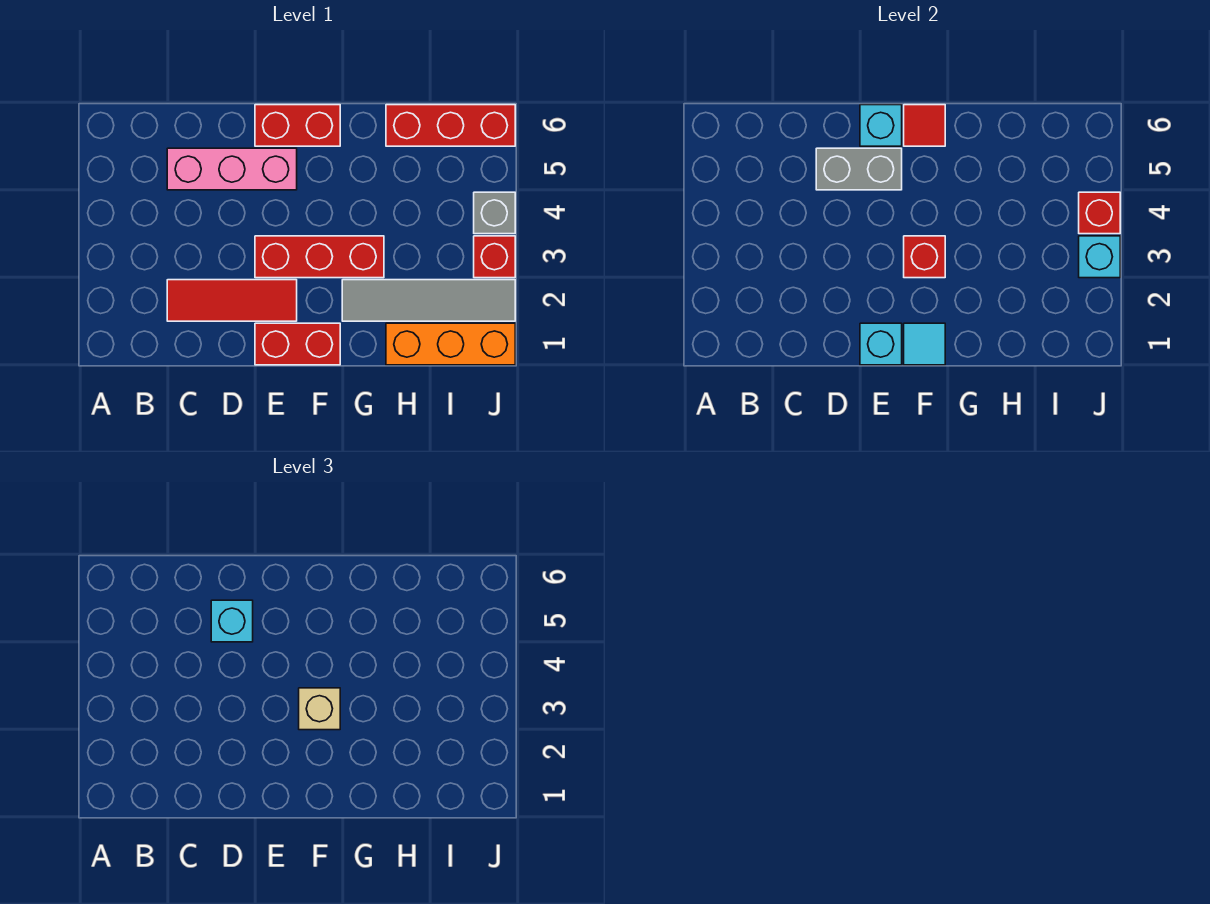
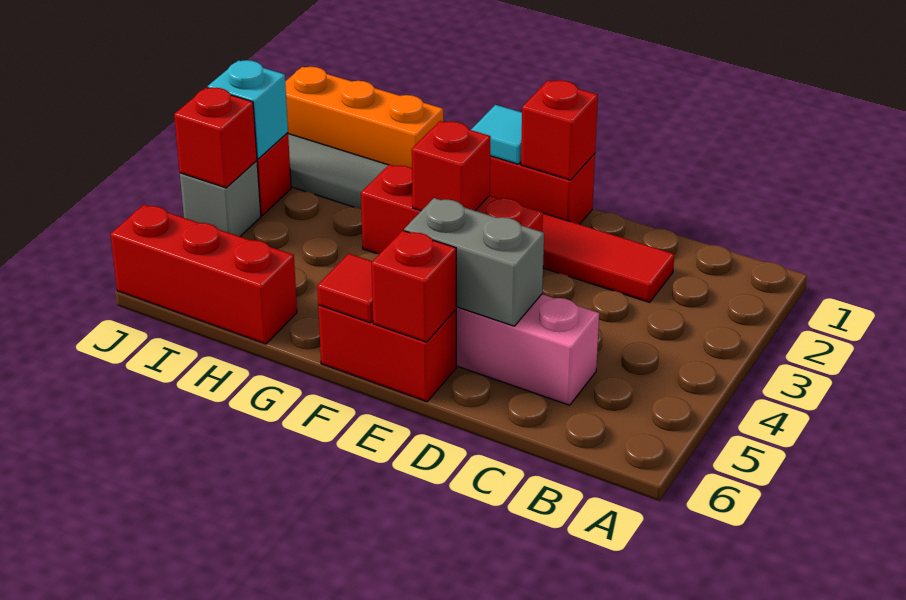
cyan brick D5 level 3 -> none
cyan brick E1 level 2 -> red brick E1 level 2
cyan brick E6 level 2 -> red brick E6 level 2
tan brick F3 level 3 -> none

